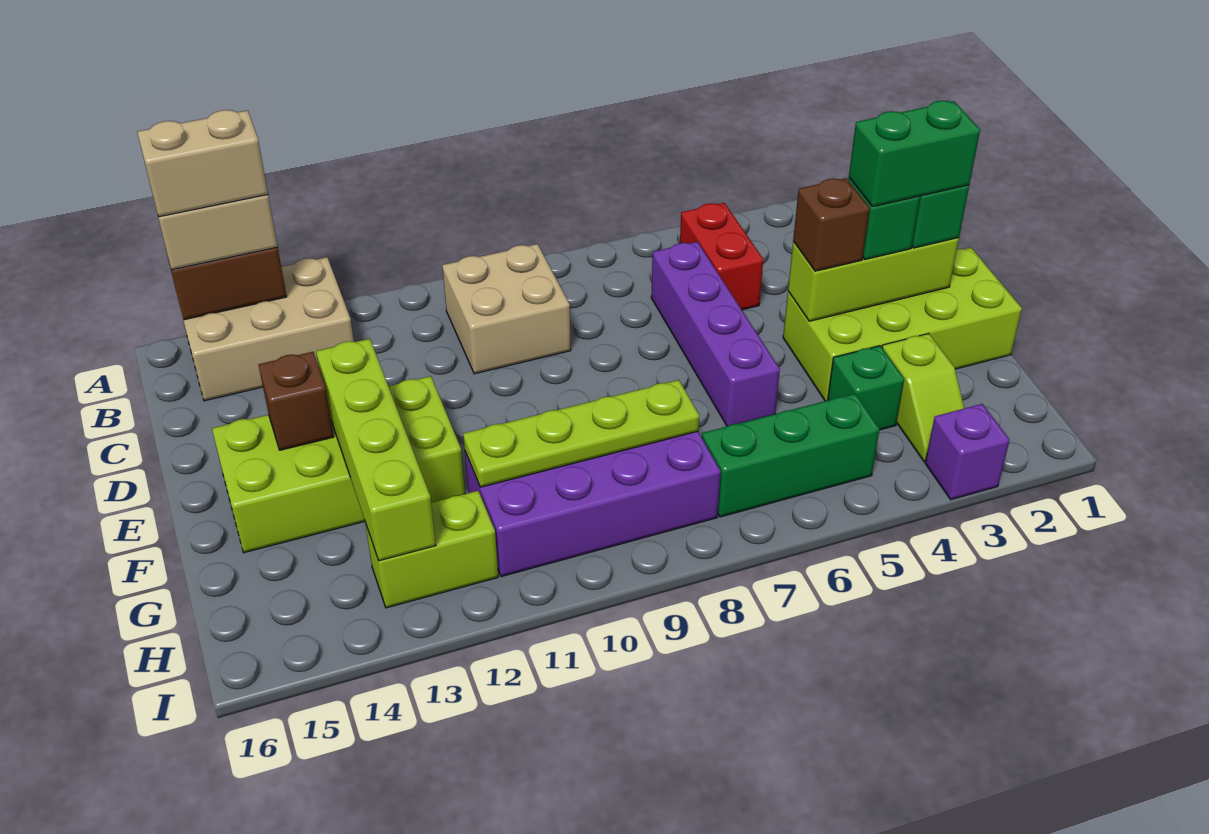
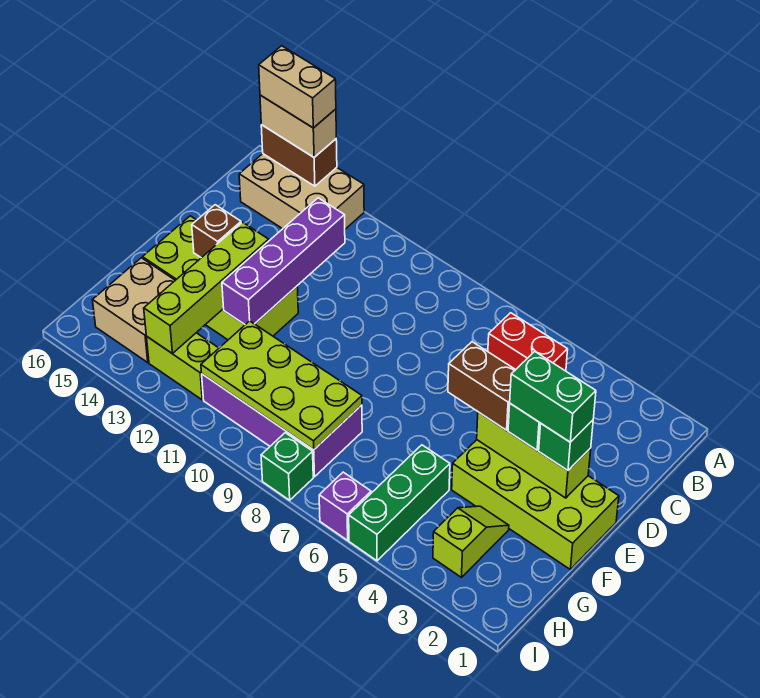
red brick B5:C5 level 1 -> red brick B5:B6 level 1
tan brick B9:C10 level 1 -> tan brick G14:H15 level 1
purple brick C6:F6 level 1 -> purple brick C12:F12 level 2
brown brick E4 level 3 -> brown brick E4:E5 level 3
lime slope G3:H3 level 1 top G -> lime slope G3:H3 level 1 top H
green brick G4 level 1 -> green brick I8 level 1
lime plate G8:G11 level 2 -> lime plate G8:H11 level 2
green brick H5:H7 level 1 -> green brick G5:I5 level 1
purple brick I3 level 1 -> purple brick I6 level 1

